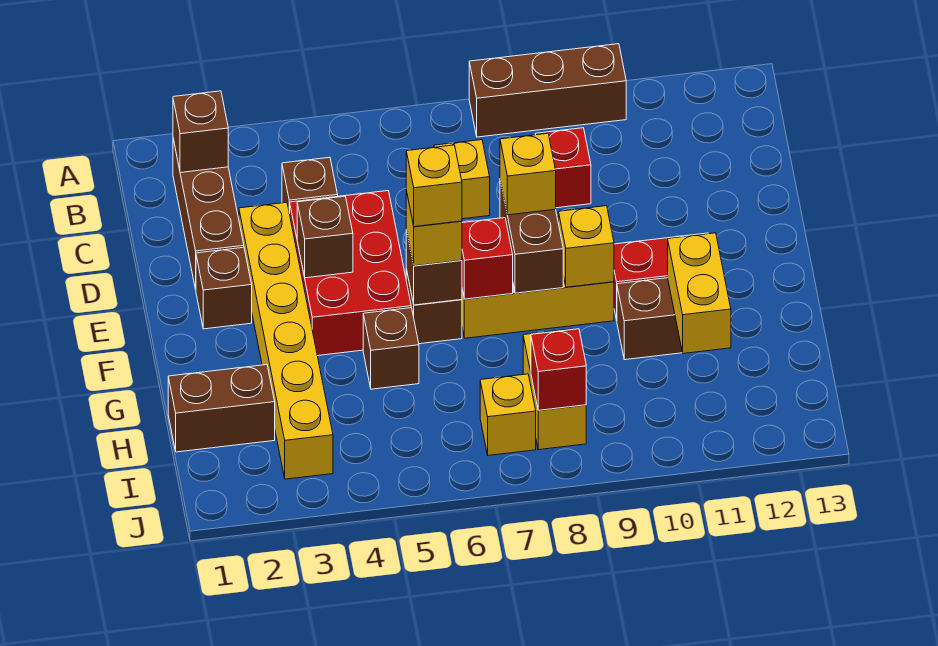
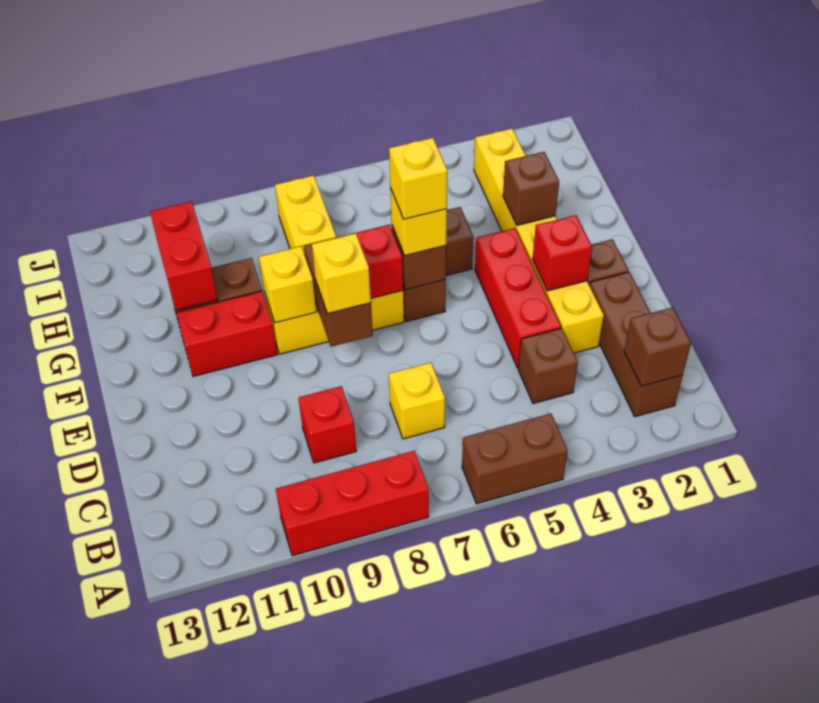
brown brick A8:A10 level 1 -> red brick A8:A10 level 1
red brick D4:F5 level 1 -> red brick D4:F4 level 1
brown brick E4 level 2 -> brown brick G3 level 2
yellow brick G11:H11 level 2 -> red brick G11:H11 level 2
brown brick H1:H2 level 1 -> brown brick A5:A6 level 1
yellow brick I7 level 1 -> none
red brick I8 level 2 -> red brick E3 level 2

